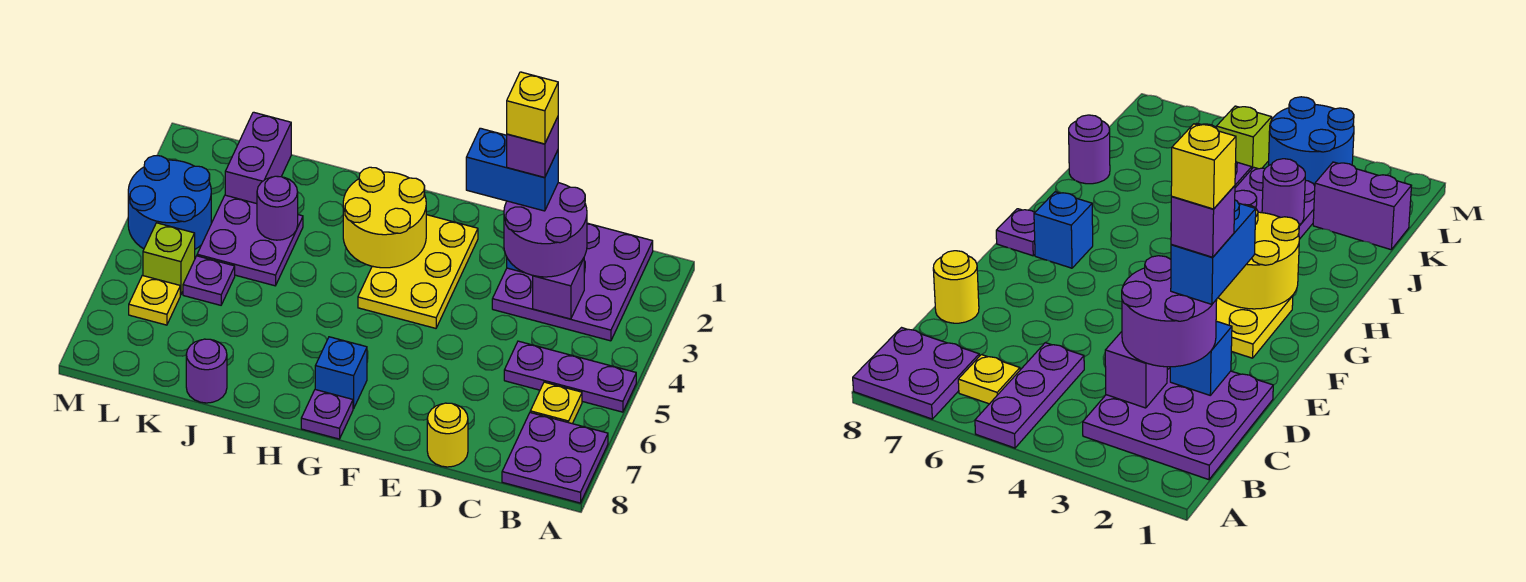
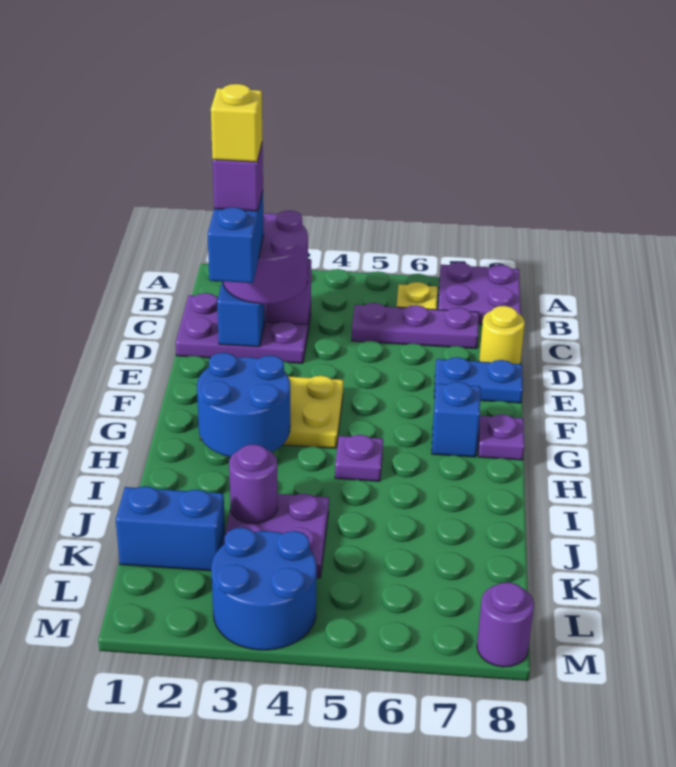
purple plate A5:C5 level 1 -> purple plate C5:C7 level 1
purple plate B1:D3 level 1 -> purple plate C1:D3 level 1
none -> blue plate E7:E8 level 1
yellow round brick G2:H3 level 2 -> blue round brick G2:H3 level 2
purple round brick J8 level 1 -> purple round brick M8 level 1
purple brick K1:K2 level 1 -> blue brick K1:K2 level 1
purple plate K5 level 1 -> purple plate H5 level 1
lime brick L5 level 1 -> none
yellow plate L6 level 1 -> none

